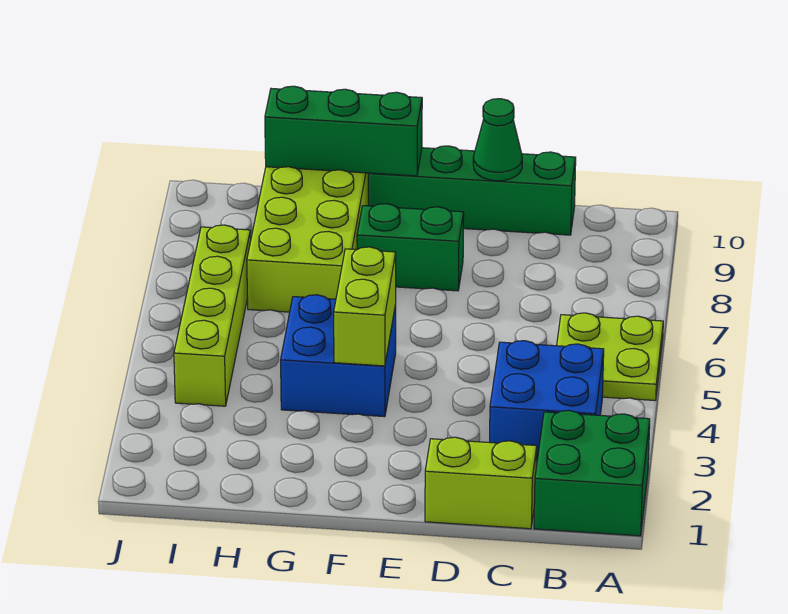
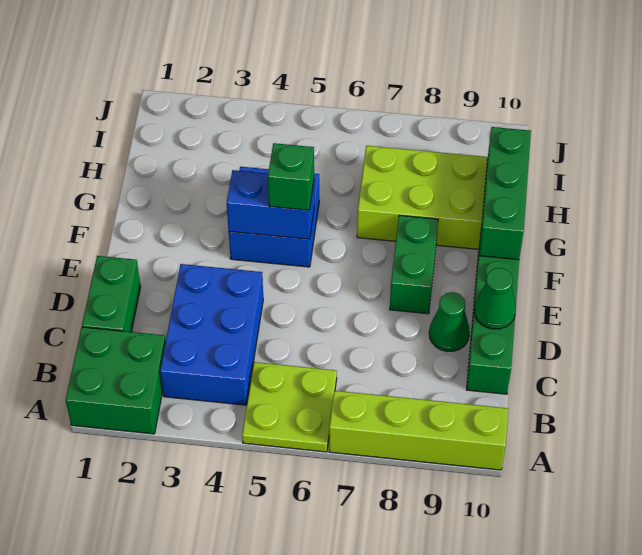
blue brick B3:C4 level 1 -> blue brick B3:D4 level 1
lime brick C1:D1 level 1 -> green brick C1:D1 level 1
none -> green cone D9 level 1
lime brick F4:F5 level 2 -> blue brick F4:F5 level 2
none -> green brick F5 level 3
lime brick I4:I7 level 1 -> lime brick A7:A10 level 1

